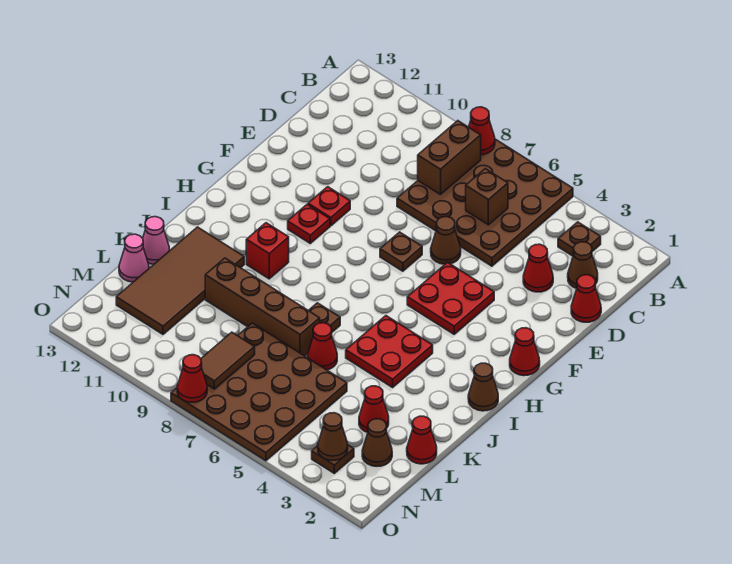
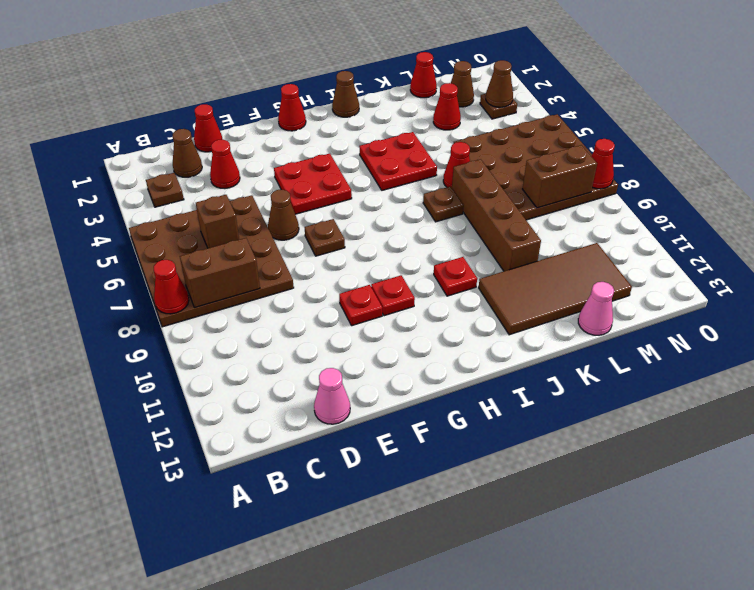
red brick I10 level 1 -> red plate I10 level 1
pink cone K13 level 1 -> pink cone D13 level 1
brown tile M8:N8 level 2 -> brown brick M8:N8 level 2

